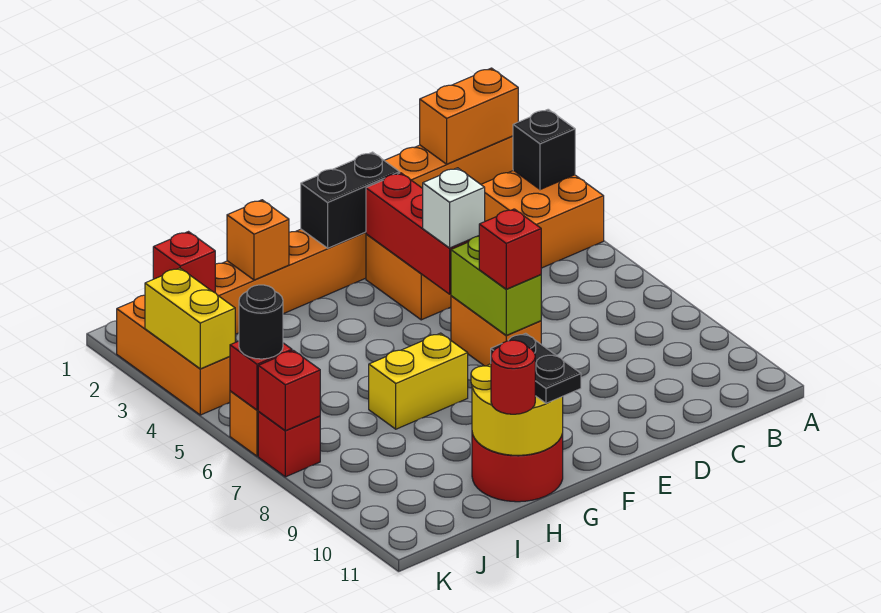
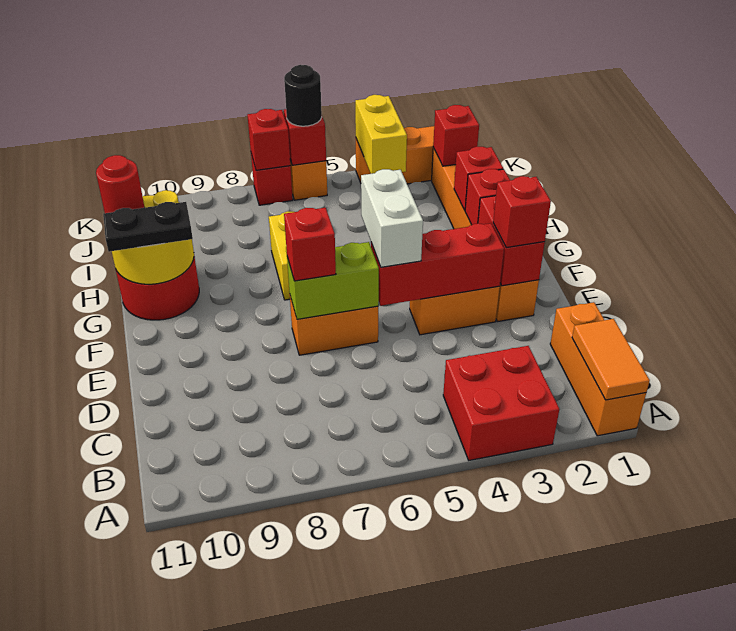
orange brick A1:B1 level 2 -> orange tile A1:B1 level 2
orange brick A3:B4 level 1 -> red brick A3:B4 level 1
black brick A3 level 2 -> none
black brick E2:F2 level 2 -> red brick E2:F2 level 2
none -> red brick E2 level 3
white brick E5 level 3 -> white brick E5:F5 level 3
none -> red brick G2 level 2
orange brick H2 level 2 -> red brick H2 level 2
yellow brick K3:K4 level 2 -> yellow brick J4:K4 level 2

